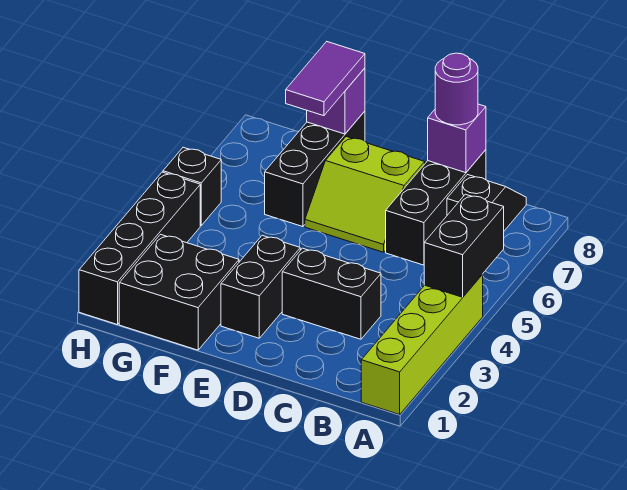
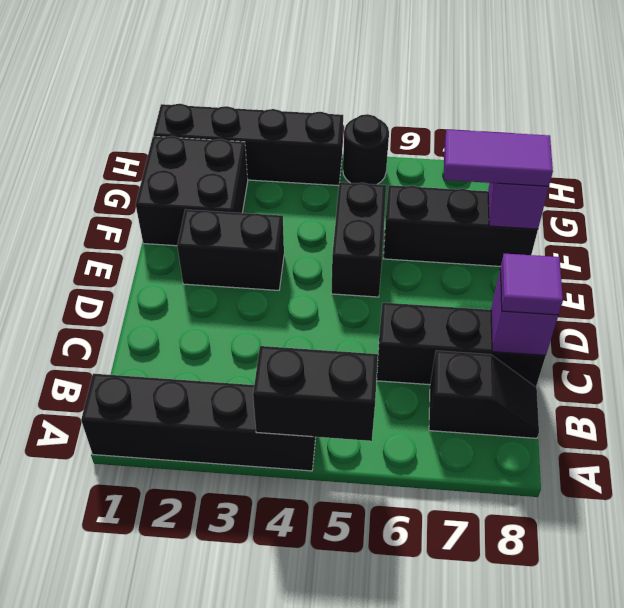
lime brick A1:A4 level 1 -> black brick A1:A4 level 1
black brick C3:D3 level 1 -> black brick E5:F5 level 1
purple round brick C8 level 3 -> purple tile C8 level 3
lime slope D6:E7 level 1 top 7 -> none
black brick H5 level 1 -> black round brick H5 level 1

